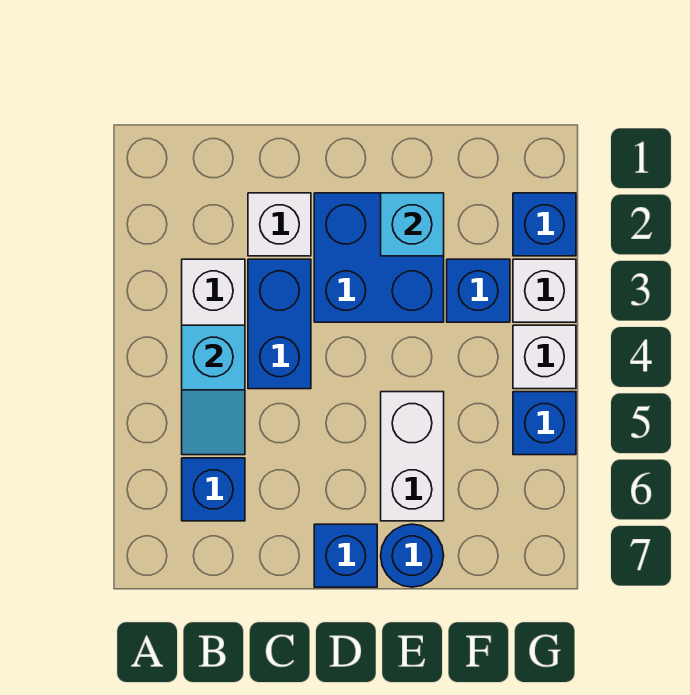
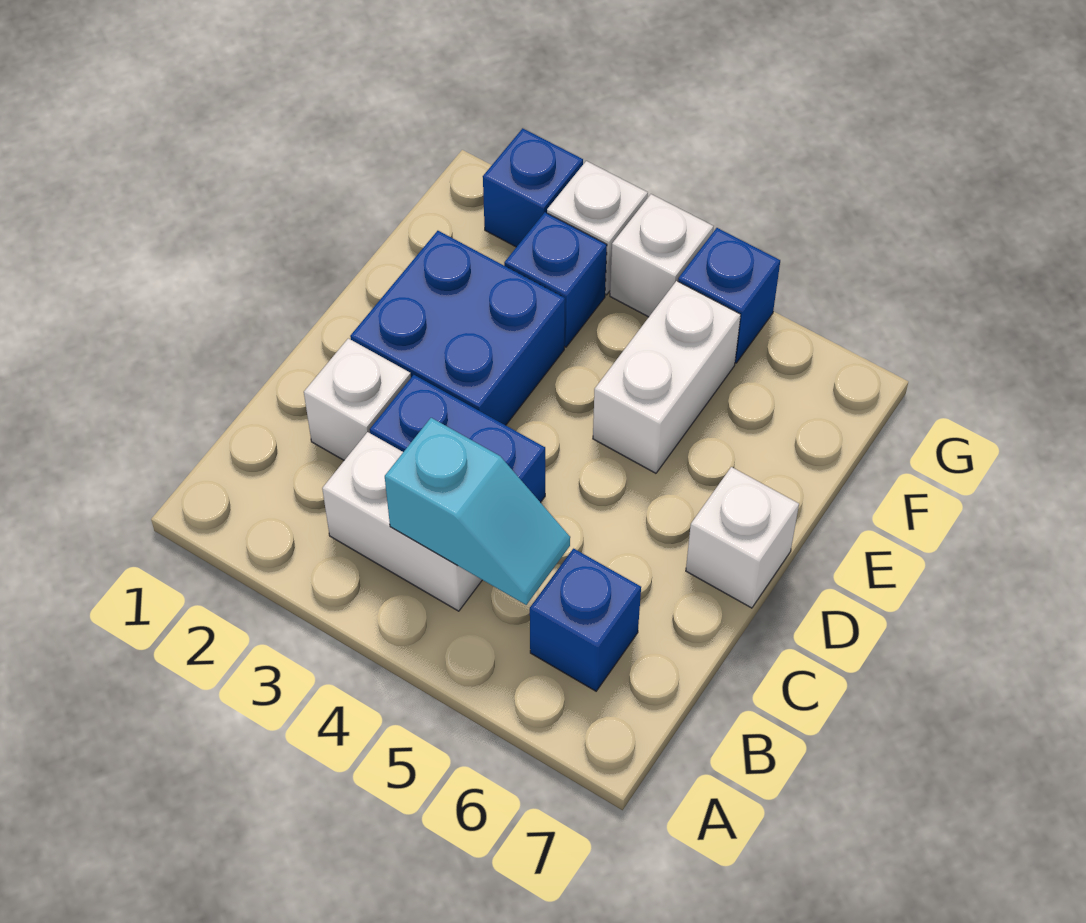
blue brick D7 level 1 -> white brick D7 level 1
cyan brick E2 level 2 -> none
white brick E5:E6 level 1 -> white brick E5:F5 level 1
blue round brick E7 level 1 -> none

